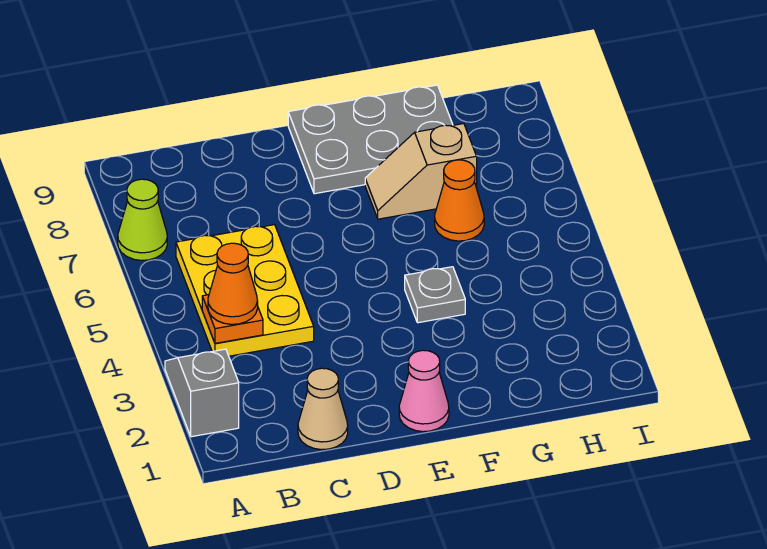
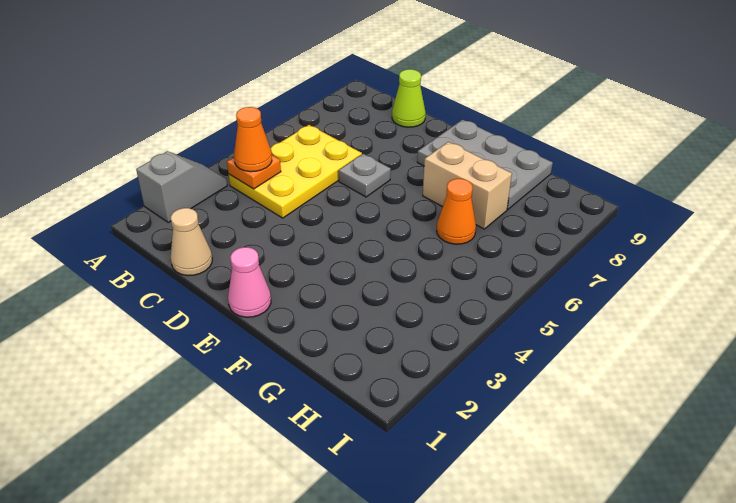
lime cone A7 level 1 -> lime cone C9 level 1
grey plate F4 level 1 -> grey plate D6 level 1
tan slope F7:G7 level 1 top G -> tan brick F7:G7 level 1

